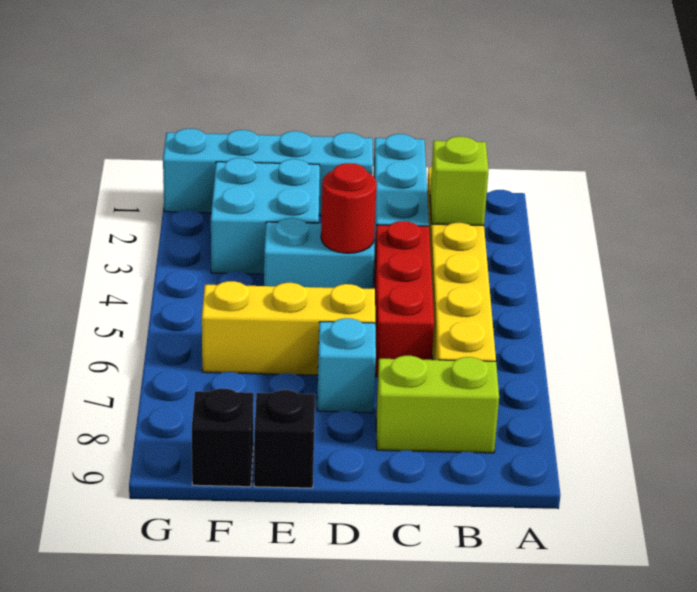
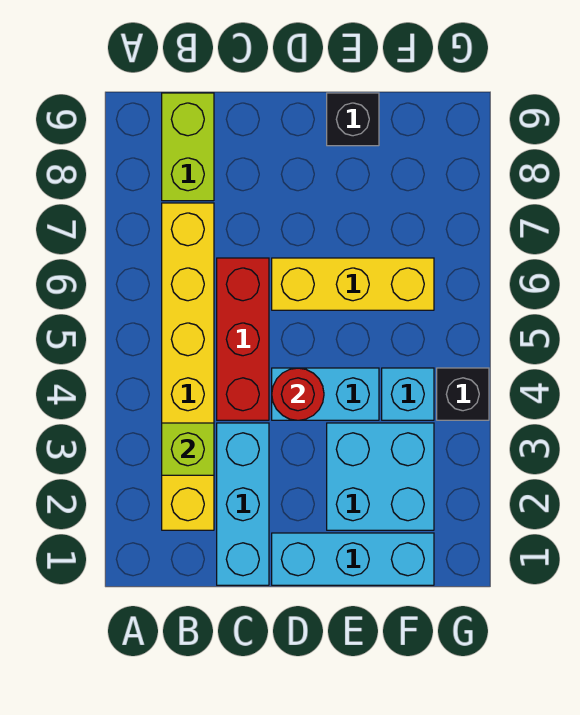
lime brick B8:C8 level 1 -> lime brick B8:B9 level 1
cyan brick D1:G1 level 1 -> cyan brick D1:F1 level 1
cyan brick D7 level 1 -> cyan brick F4 level 1
black brick F9 level 1 -> black brick G4 level 1

